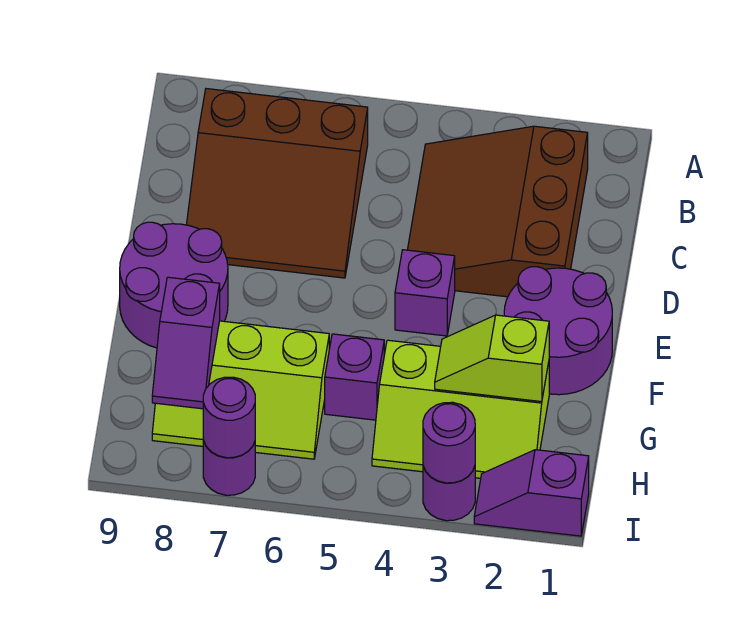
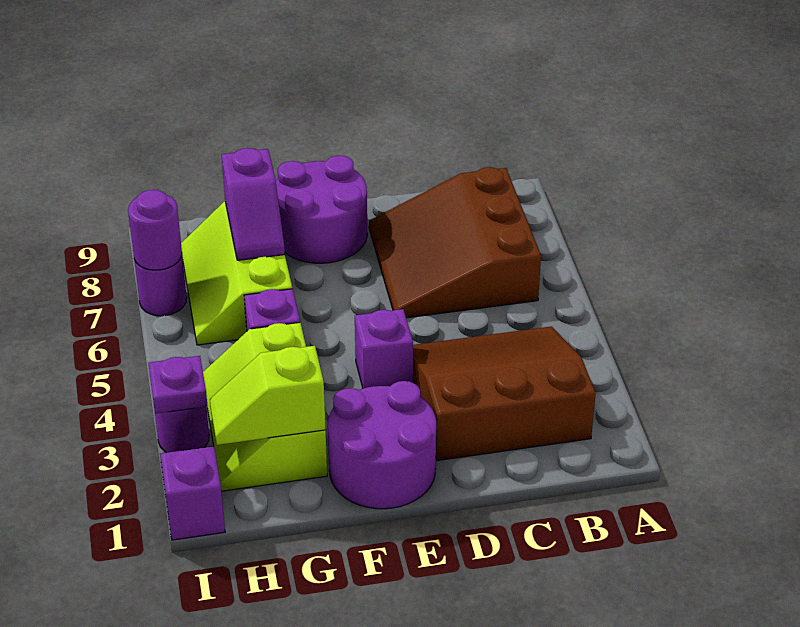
lime slope G2:G3 level 2 top 2 -> lime slope G2:H2 level 2 top G
purple slope G8:H8 level 2 top G -> purple slope G7:G8 level 2 top 8
purple round brick I3 level 2 -> purple plate I3 level 2

